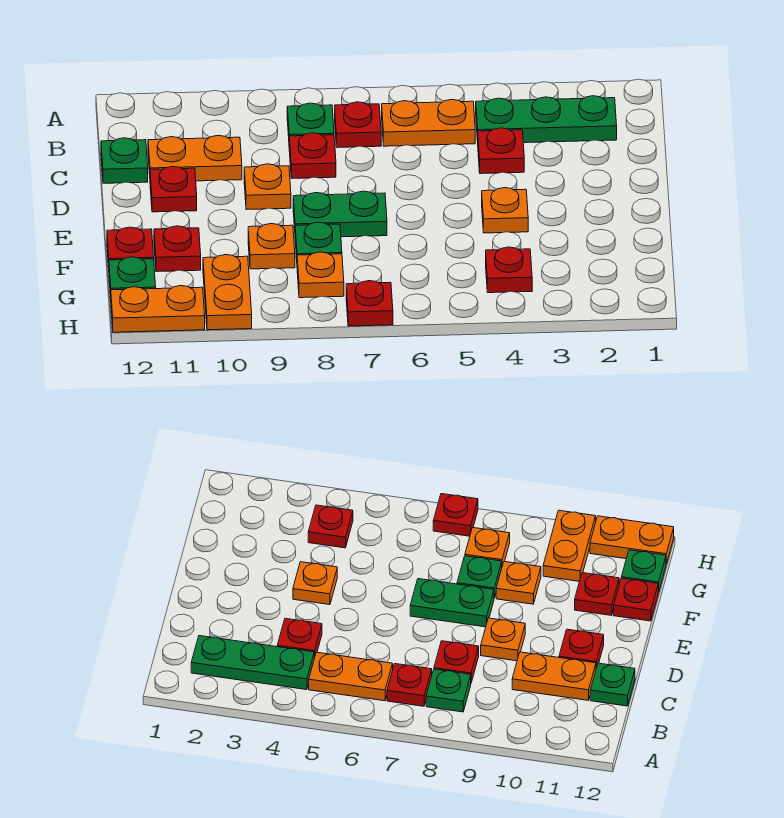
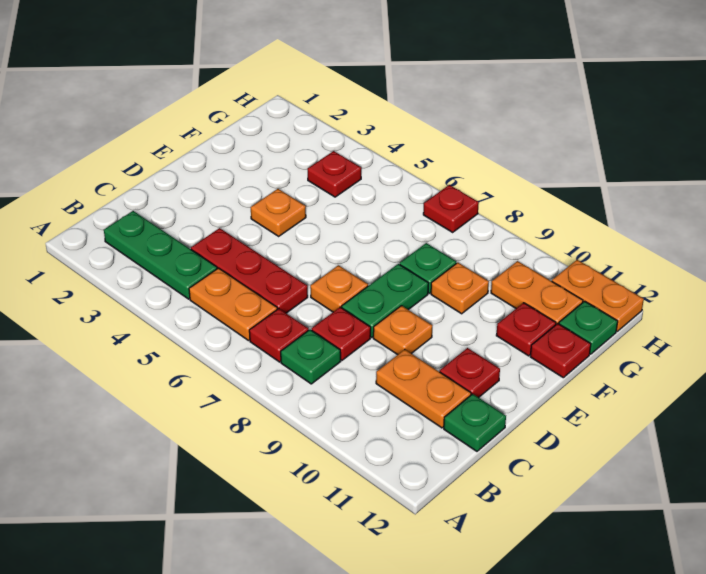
red plate C4 level 1 -> red plate C4:C6 level 1
green plate E7:E8 level 1 -> green plate D8:E8 level 1
orange plate G8 level 1 -> orange plate D7 level 1
orange plate G10:H10 level 1 -> orange plate G10:G11 level 1

